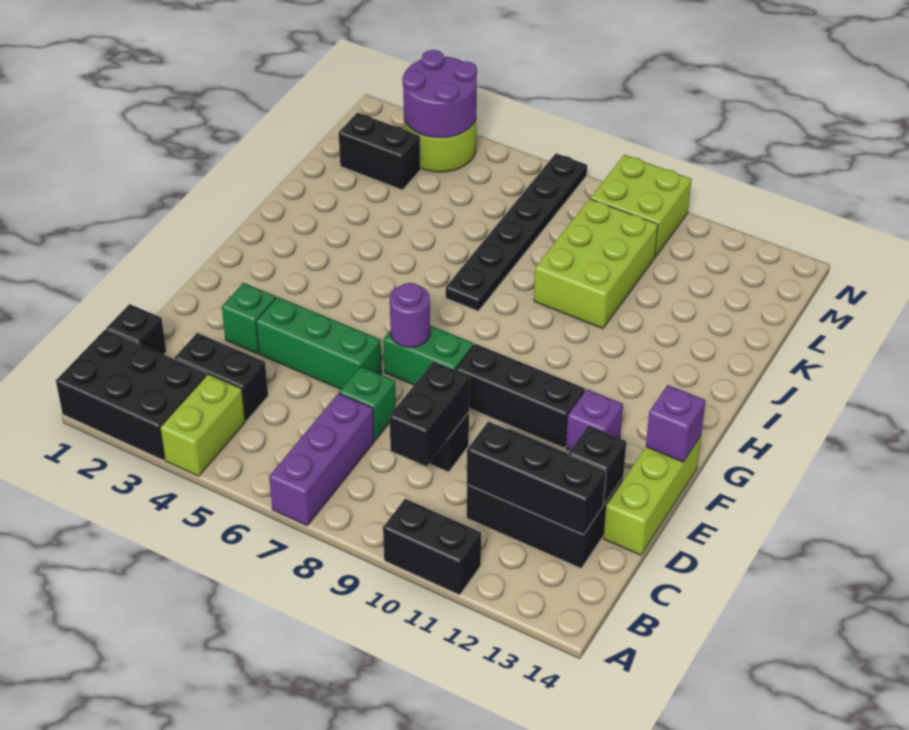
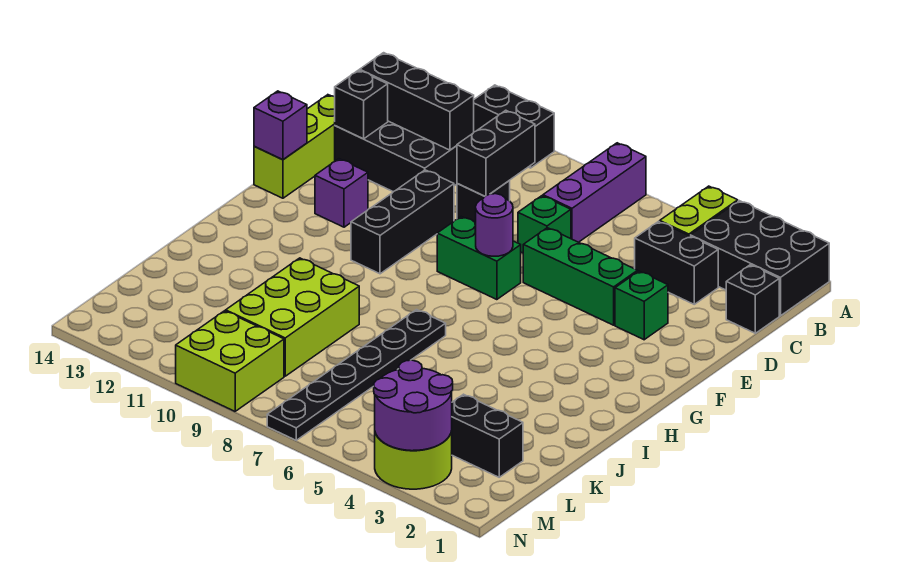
black brick F9:F11 level 1 -> black brick E10:G10 level 1

